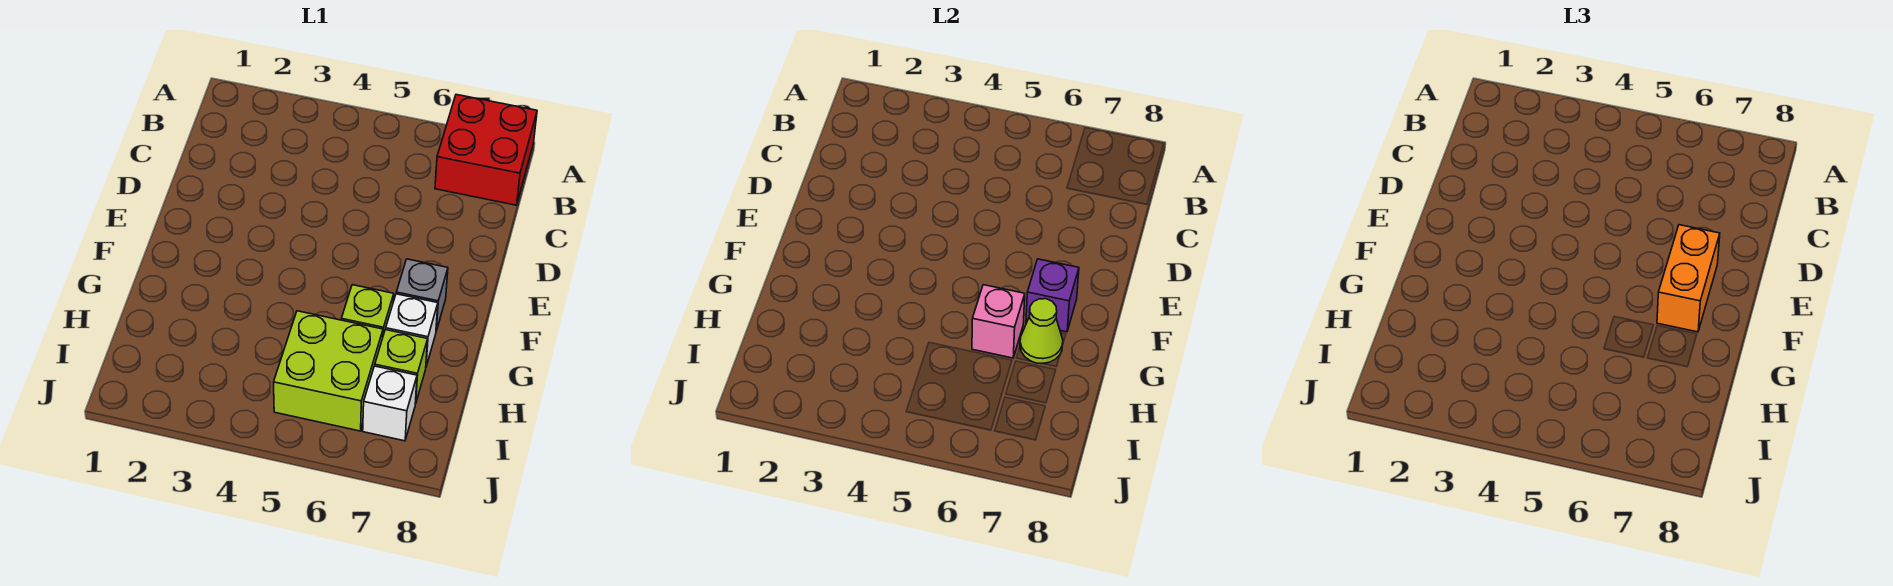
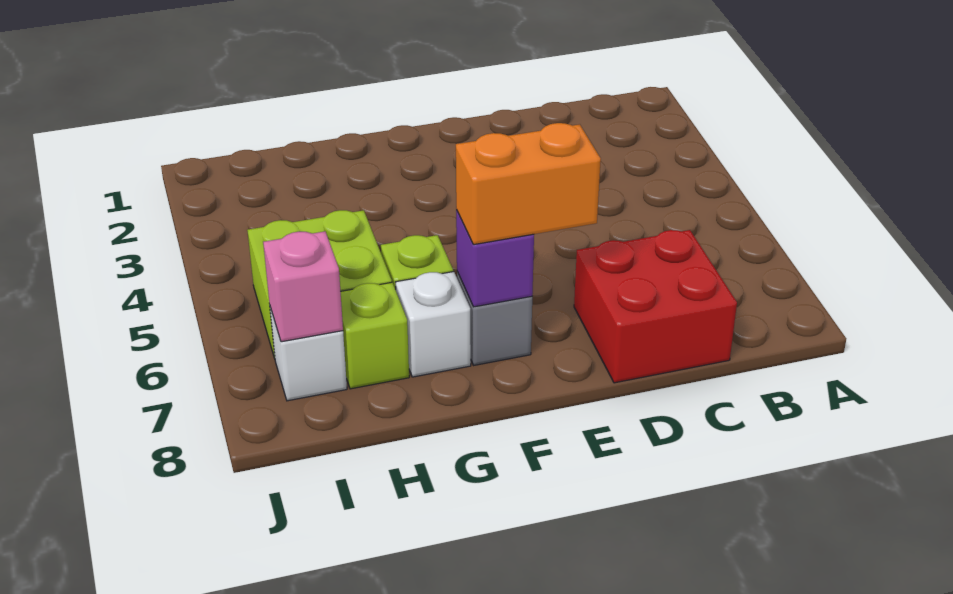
red brick A7:B8 level 1 -> red brick C7:D8 level 1
pink brick G6 level 2 -> pink brick I7 level 2
lime cone G7 level 2 -> none

